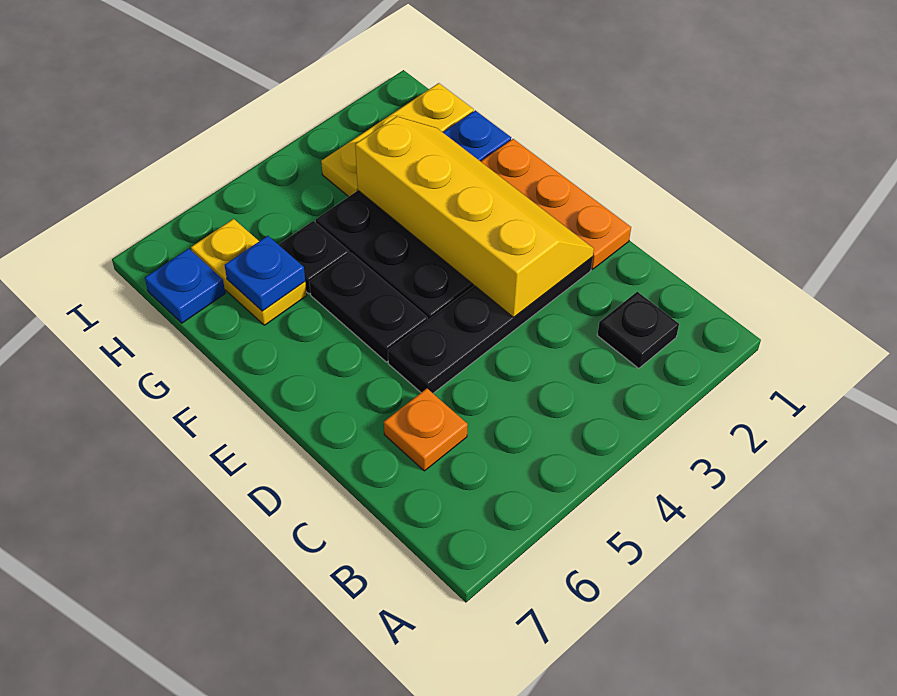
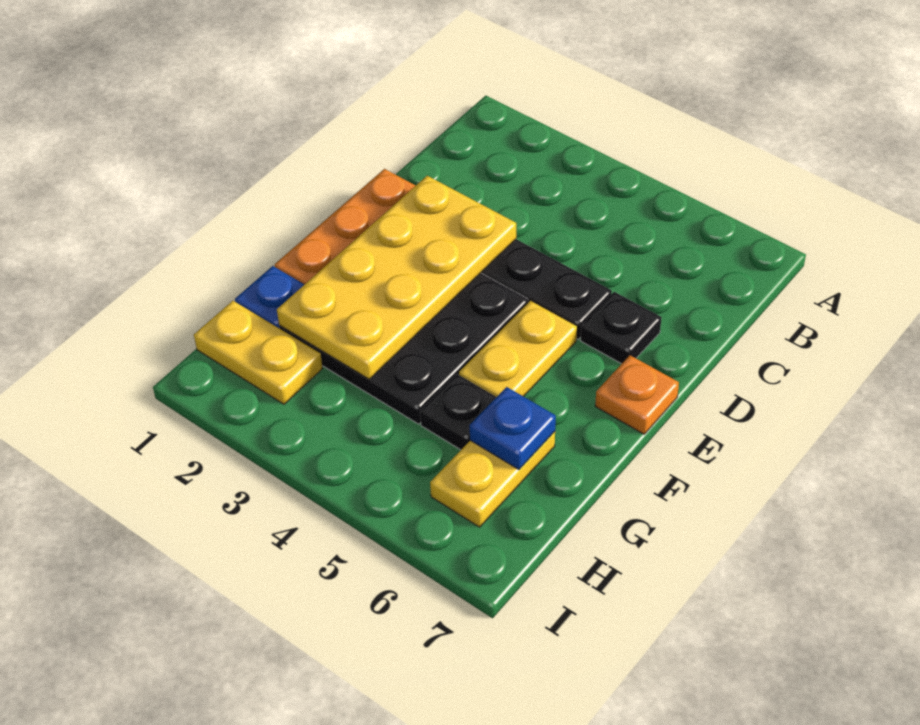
black plate B2 level 1 -> black plate D6 level 1
orange plate C6 level 1 -> orange plate E7 level 1
yellow slope D2:G3 level 2 top 3 -> yellow plate D2:G3 level 2
black plate E5:F5 level 1 -> yellow plate E5:F5 level 1
yellow plate H1:H3 level 1 -> yellow plate H1:H2 level 1
blue plate H7 level 1 -> none

